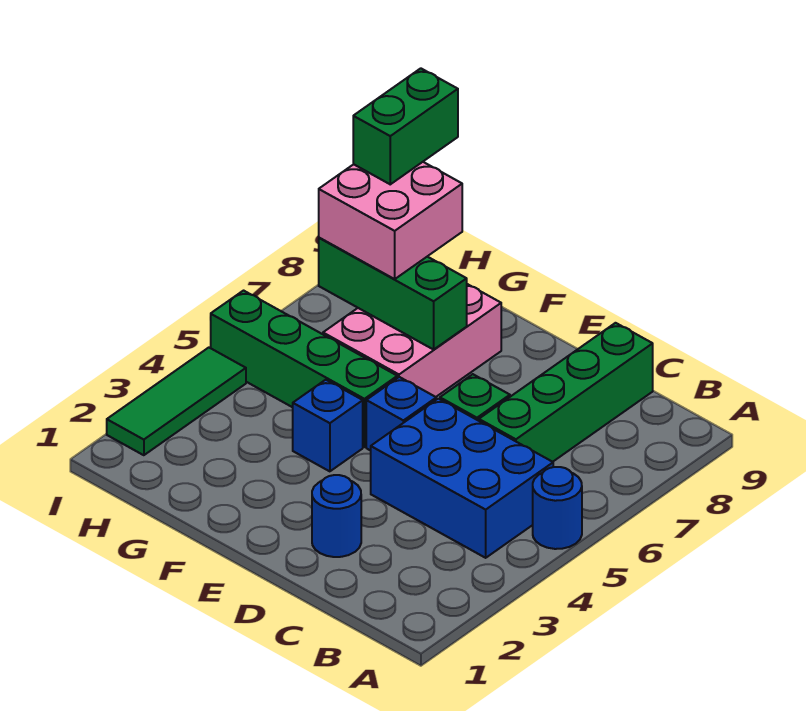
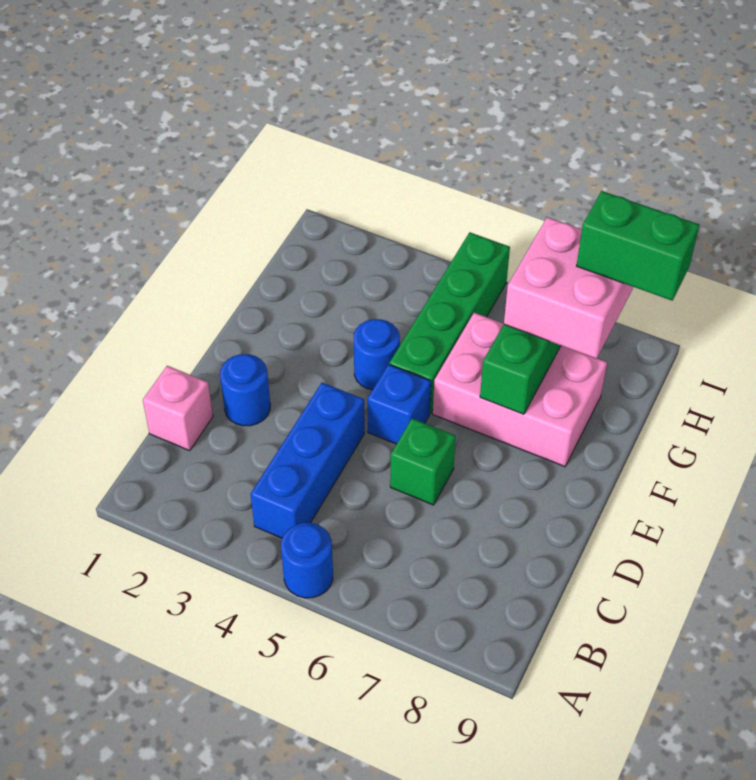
blue brick B4:D5 level 1 -> blue brick B4:D4 level 1
none -> pink brick C1 level 1
green brick C6:C9 level 1 -> none
blue brick F4 level 1 -> blue round brick F4 level 1
green tile I2:I4 level 1 -> none

